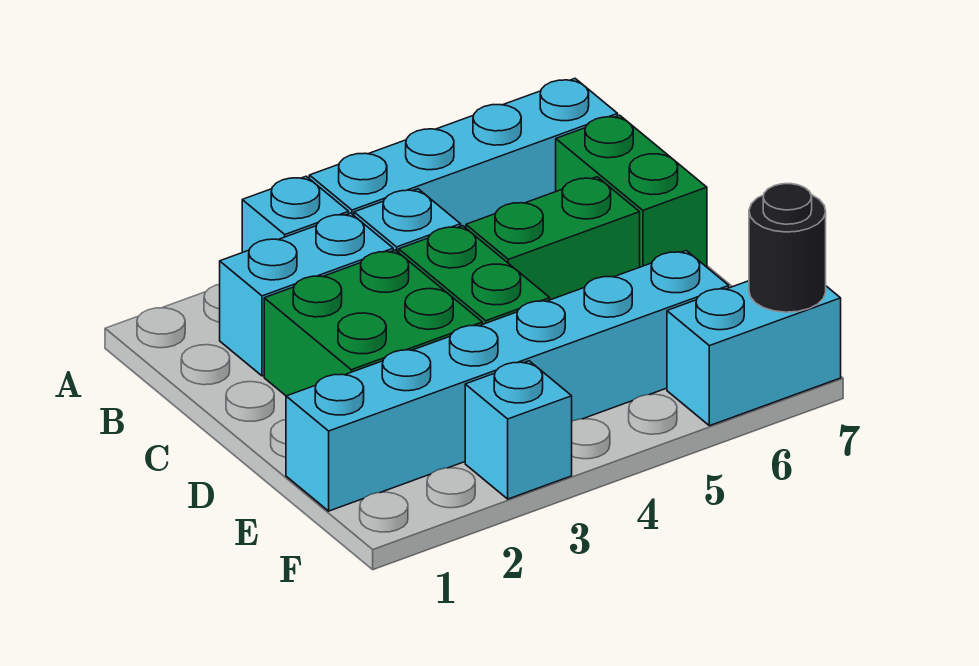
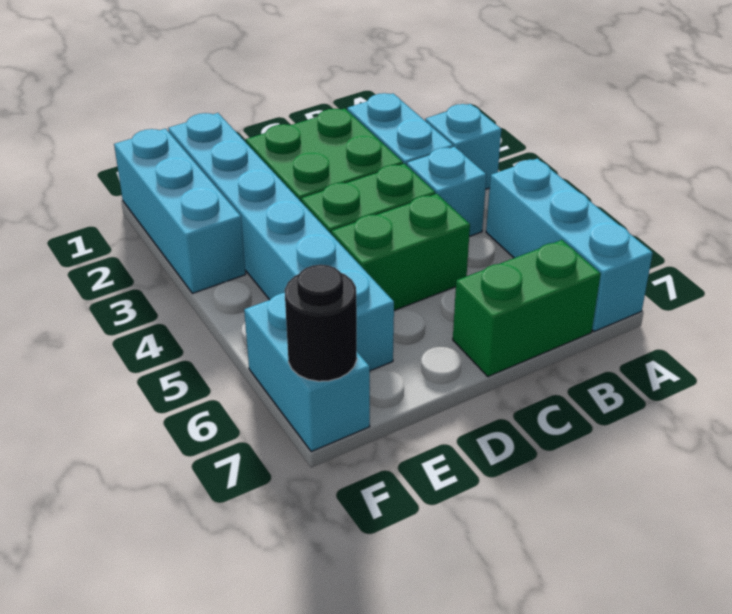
cyan brick A4:A7 level 1 -> cyan brick A5:A7 level 1
green brick C5:C6 level 1 -> green brick C5:D5 level 1
cyan brick F3 level 1 -> cyan brick F1:F3 level 1

